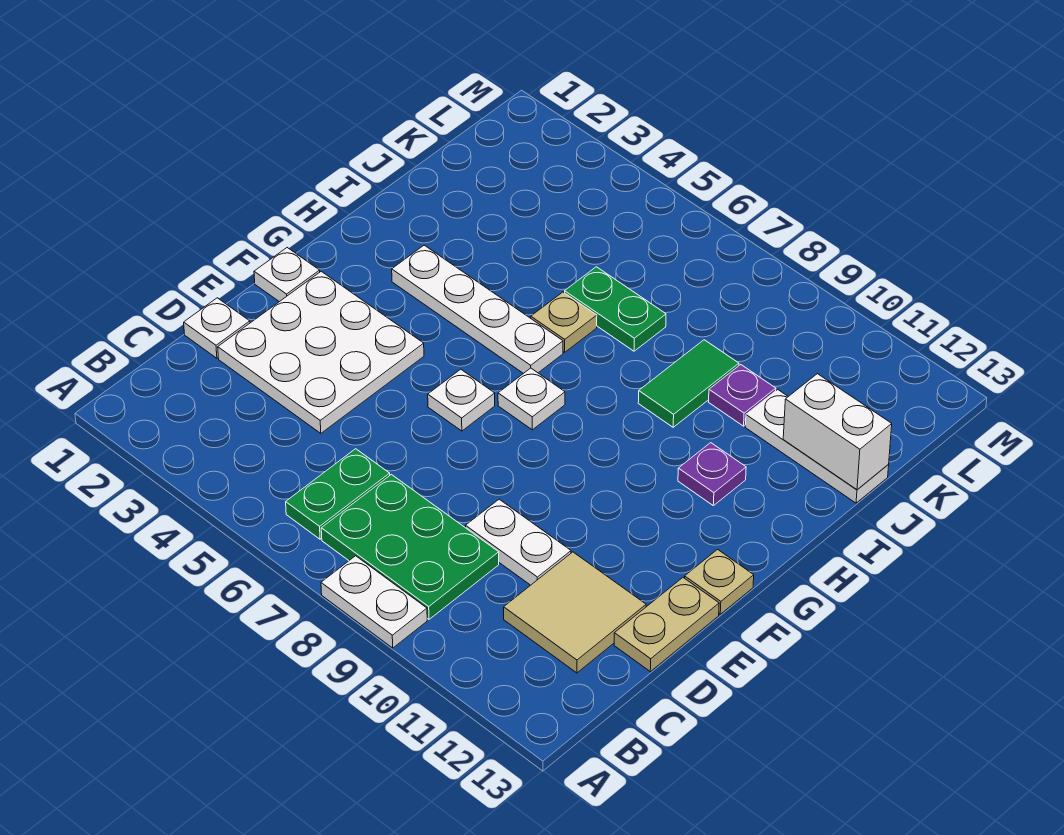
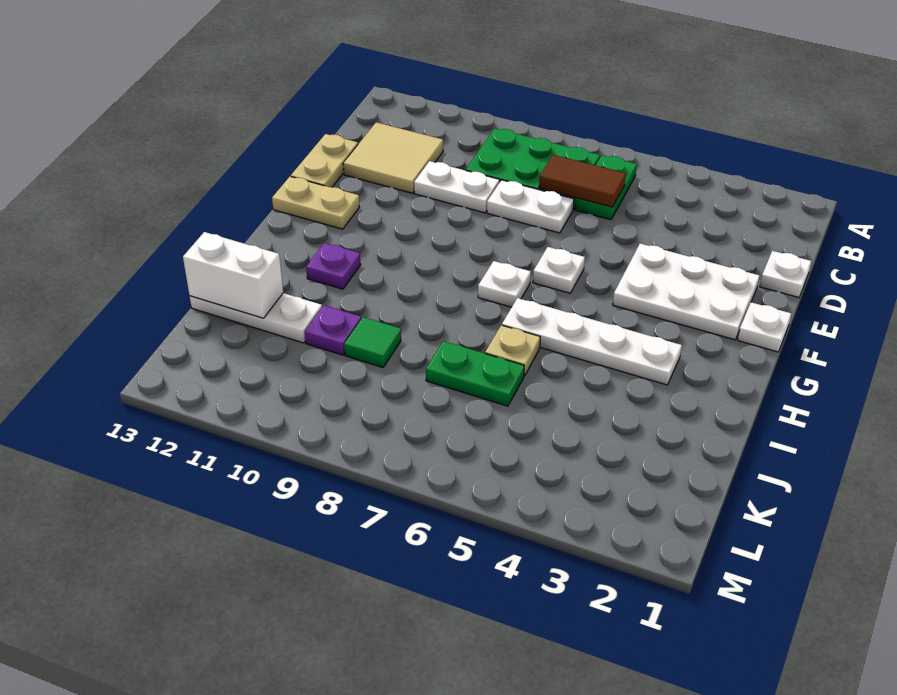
white plate A8:A9 level 1 -> white plate D7:D8 level 1
none -> brown tile C6:C7 level 2
white plate D2:F4 level 1 -> white plate E2:F4 level 1
tan plate F13 level 1 -> tan plate F12:F13 level 1
green tile I9:J9 level 1 -> green tile J9 level 1

